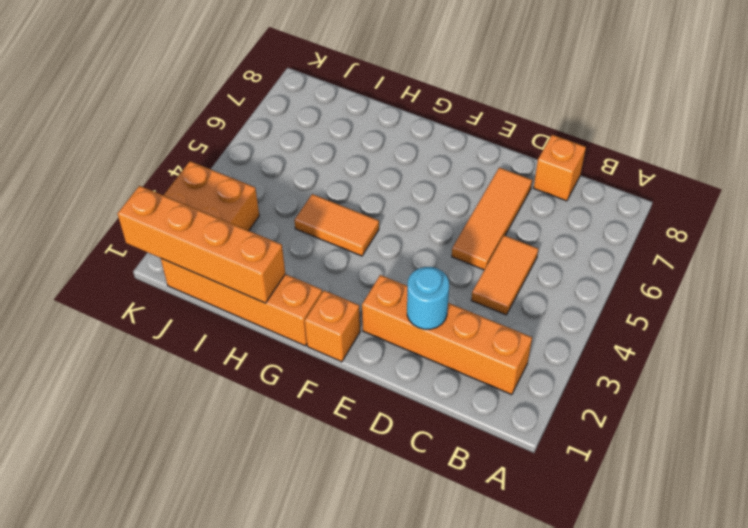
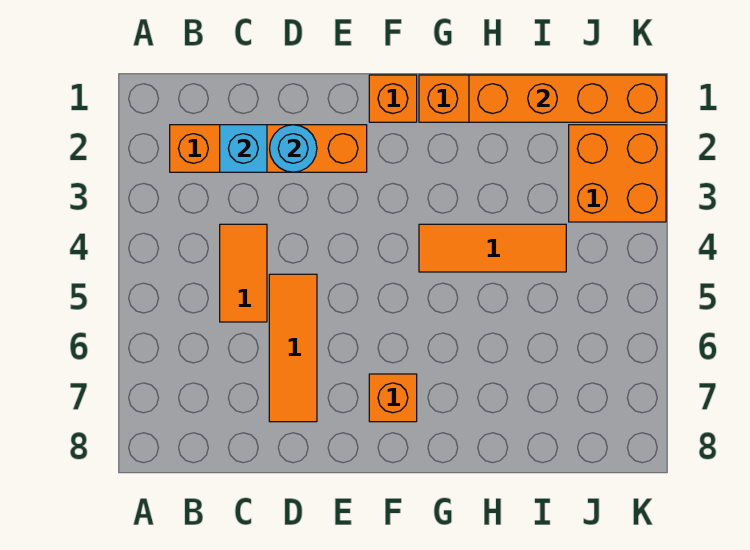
none -> cyan brick C2 level 2
orange brick C8 level 1 -> orange brick F7 level 1
orange tile G4:H4 level 1 -> orange tile G4:I4 level 1

